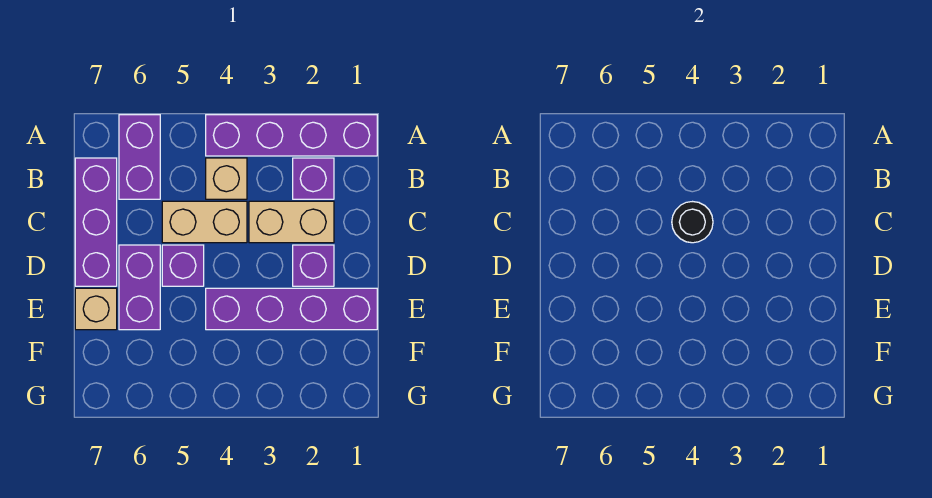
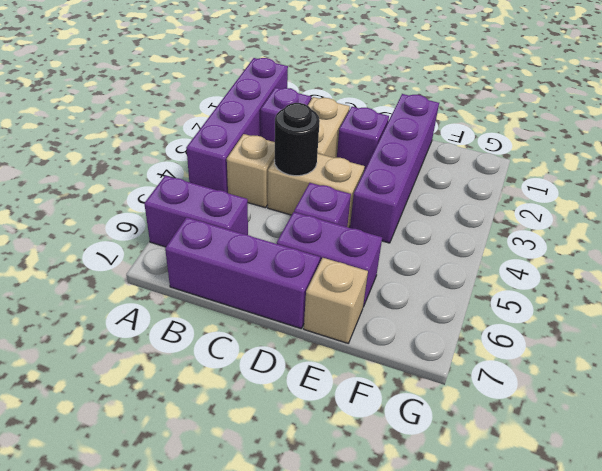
tan brick C4:C5 level 1 -> tan brick C4:D4 level 1

